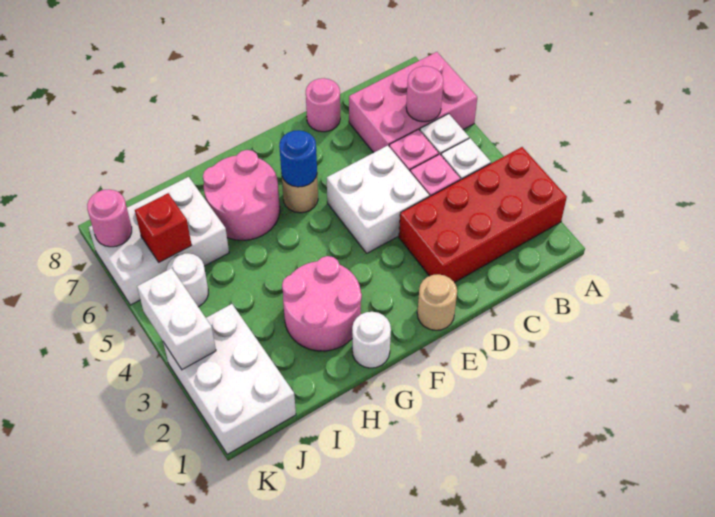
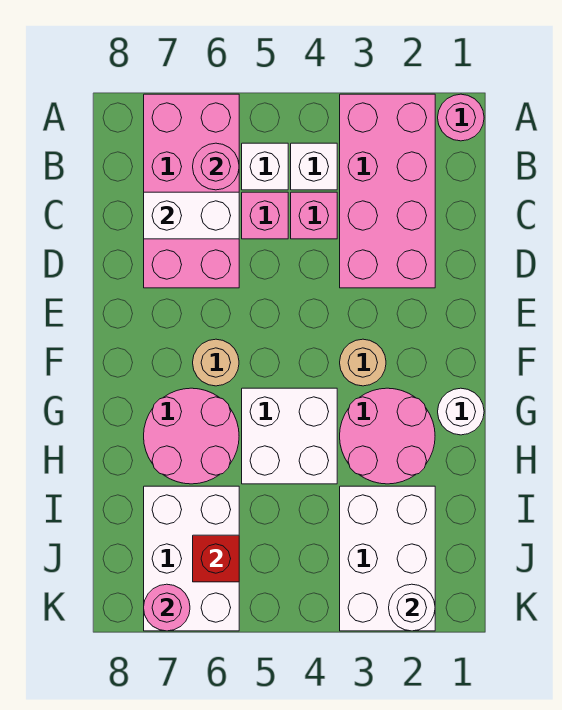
red brick A2:D3 level 1 -> pink brick A2:D3 level 1
pink brick A6:C7 level 1 -> pink brick A6:D7 level 1
white brick D4:E5 level 1 -> white brick G4:H5 level 1
pink round brick D8 level 1 -> pink round brick A1 level 1
tan round brick E1 level 1 -> tan round brick F3 level 1
blue round brick F6 level 2 -> none
white brick J1:K3 level 1 -> white brick I2:K3 level 1
white round brick J5 level 1 -> white round brick K2 level 2
white brick K3:K4 level 2 -> white brick C6:C7 level 2

